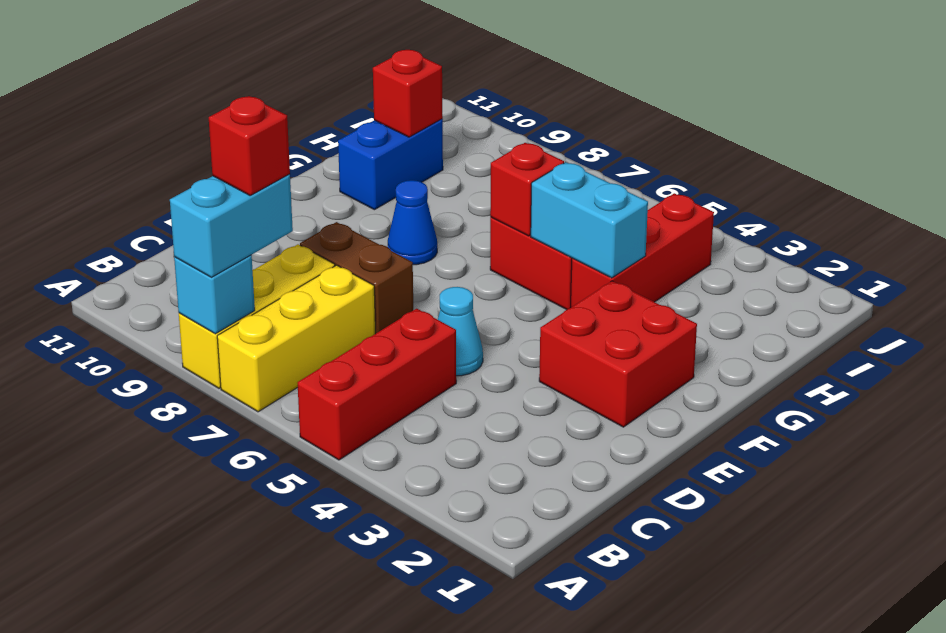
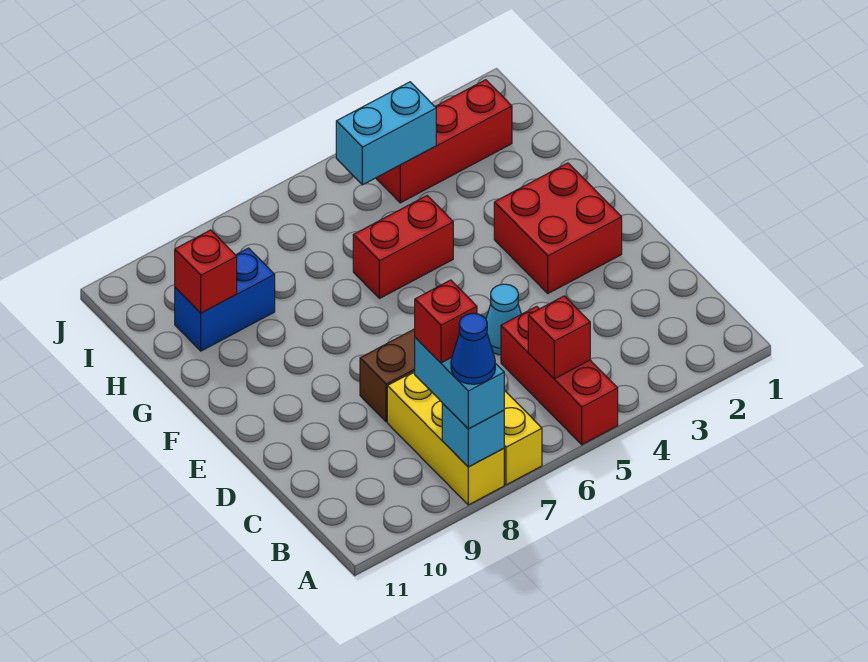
blue cone F8 level 1 -> blue cone A8 level 4
red brick G4:I4 level 1 -> red brick I2:I4 level 1
cyan brick G4:G5 level 2 -> cyan brick I4:I5 level 2
red brick G6 level 2 -> red brick B5 level 2
blue brick G10:H10 level 1 -> blue brick H9:H10 level 1

